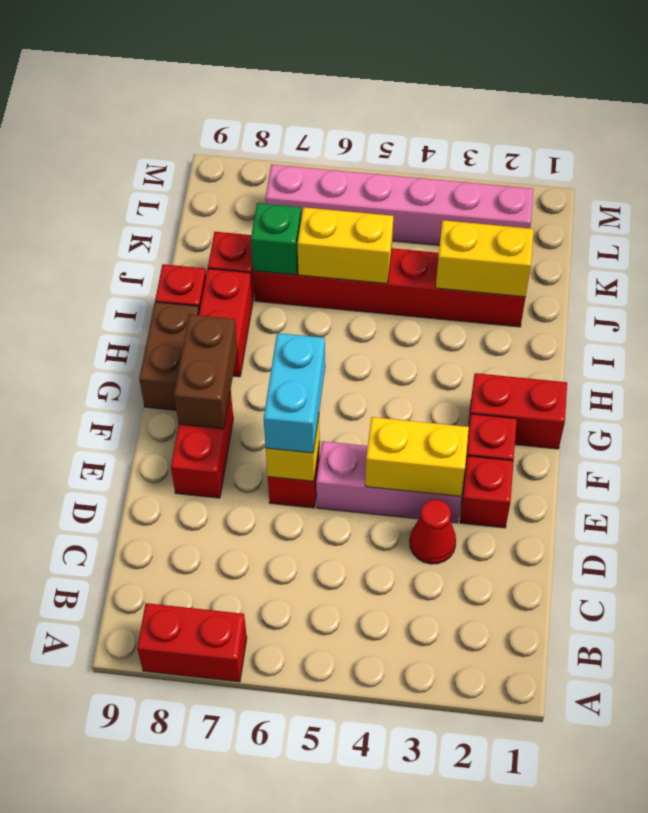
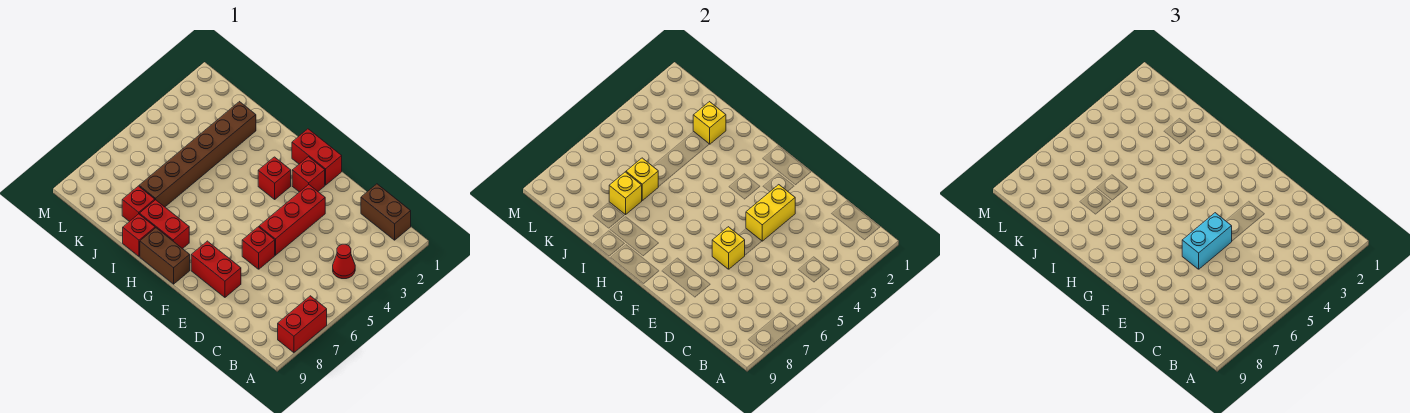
red cone D3 level 1 -> red cone B4 level 1
red brick E2 level 1 -> red brick G3 level 1
pink brick E3:E5 level 1 -> red brick E3:E5 level 1
cyan brick E6:F6 level 3 -> cyan brick E5:E6 level 3
brown brick F8:G8 level 2 -> brown brick B1:C1 level 1
red brick G1:G2 level 1 -> red brick F1:G1 level 1
red brick J2:J7 level 1 -> brown brick J2:J7 level 1
yellow brick J2:J3 level 2 -> yellow brick J2 level 2
yellow brick J5:J6 level 2 -> yellow brick J6 level 2
green brick J7 level 2 -> yellow brick J7 level 2
pink brick L2:L7 level 1 -> none

